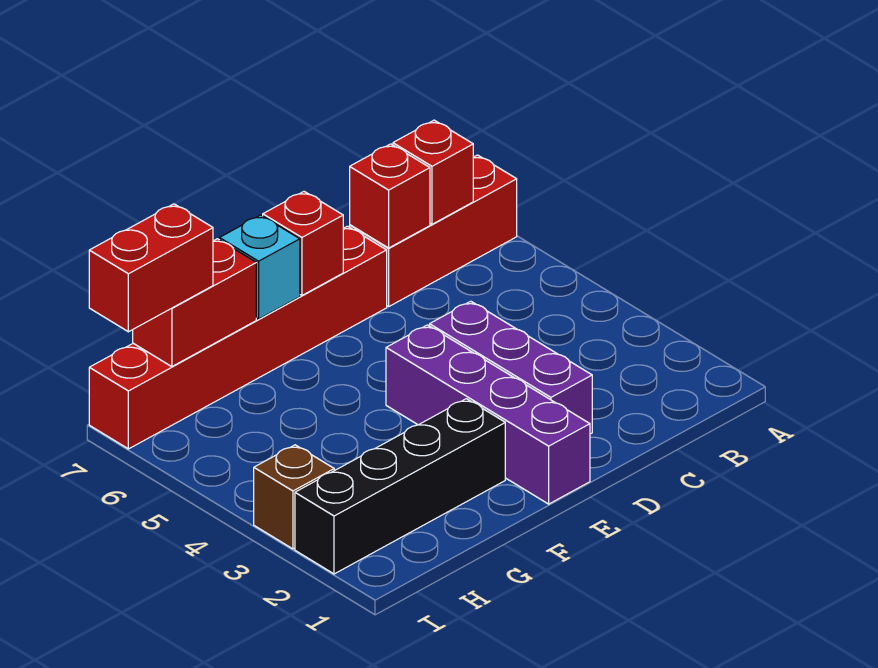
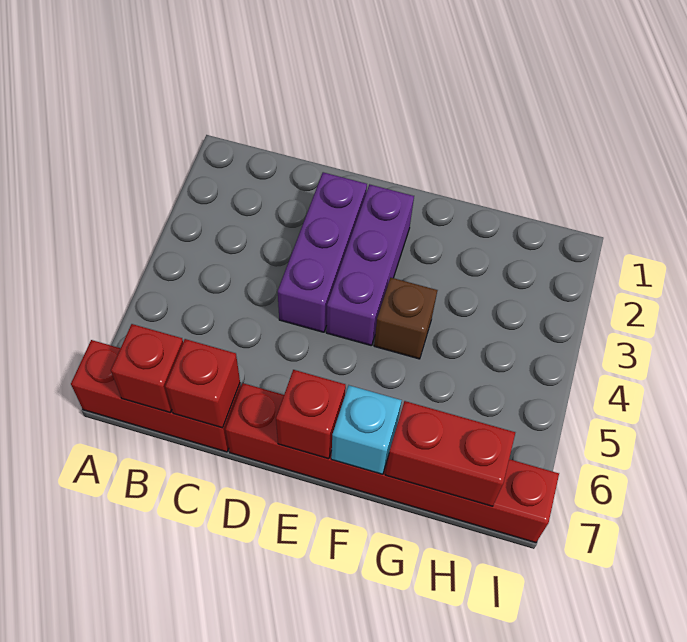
purple brick E1:E4 level 1 -> purple brick E2:E4 level 1
black brick F2:I2 level 1 -> none
red brick H7:I7 level 3 -> none
brown brick I3 level 1 -> brown brick F4 level 1

